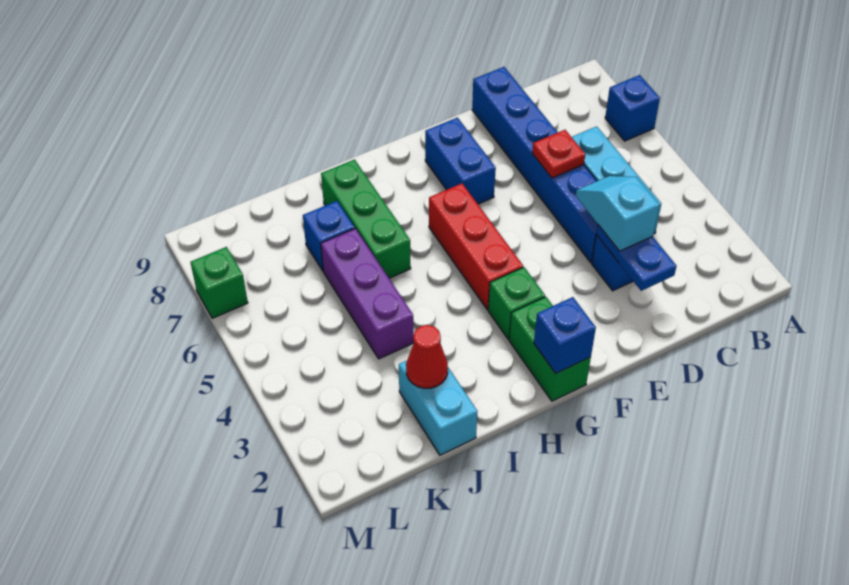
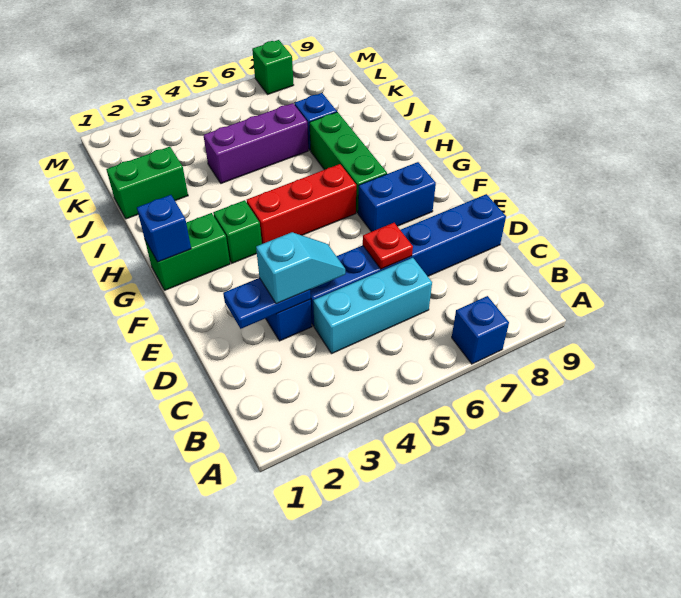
green brick I6:I8 level 1 -> green brick G7:I7 level 1
cyan brick J1:J2 level 1 -> green brick J1:J2 level 1
red cone J2 level 2 -> none

